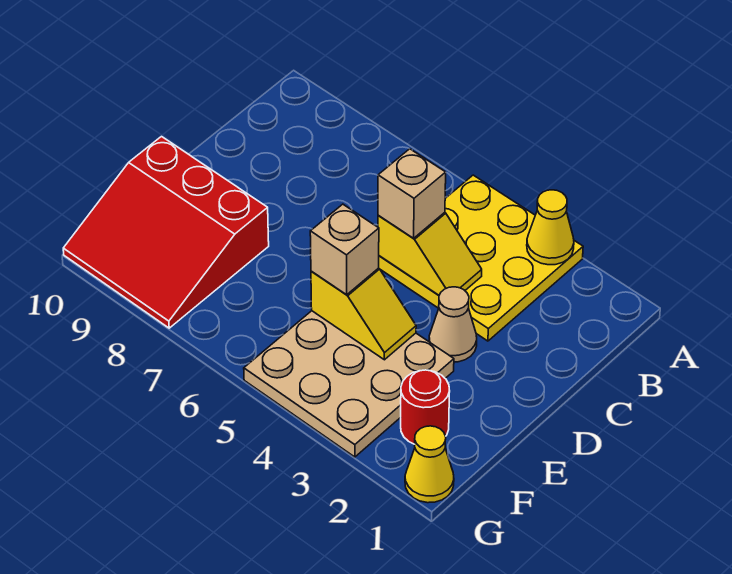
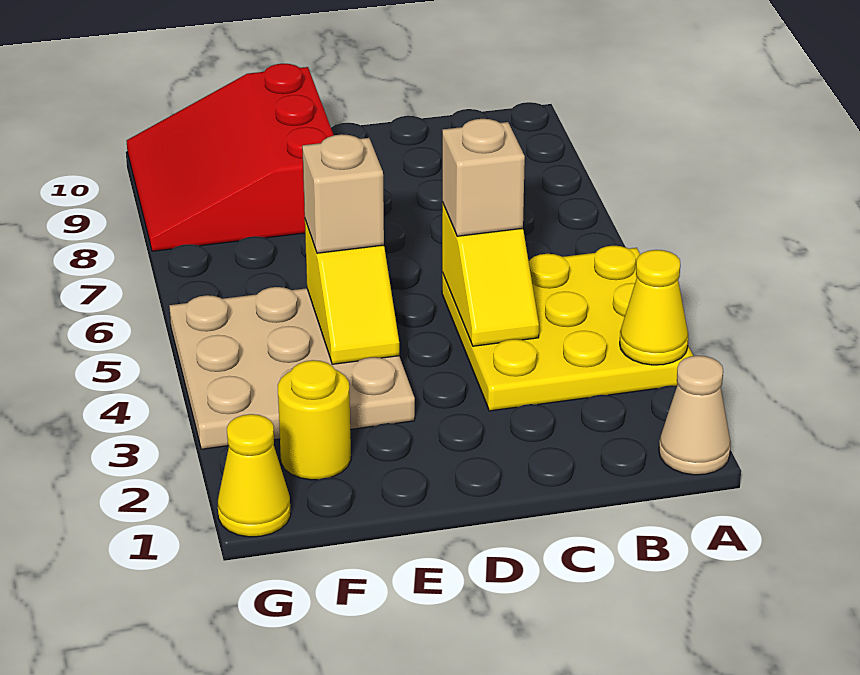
tan cone D3 level 1 -> tan cone A1 level 1
red round brick F2 level 1 -> yellow round brick F2 level 1

